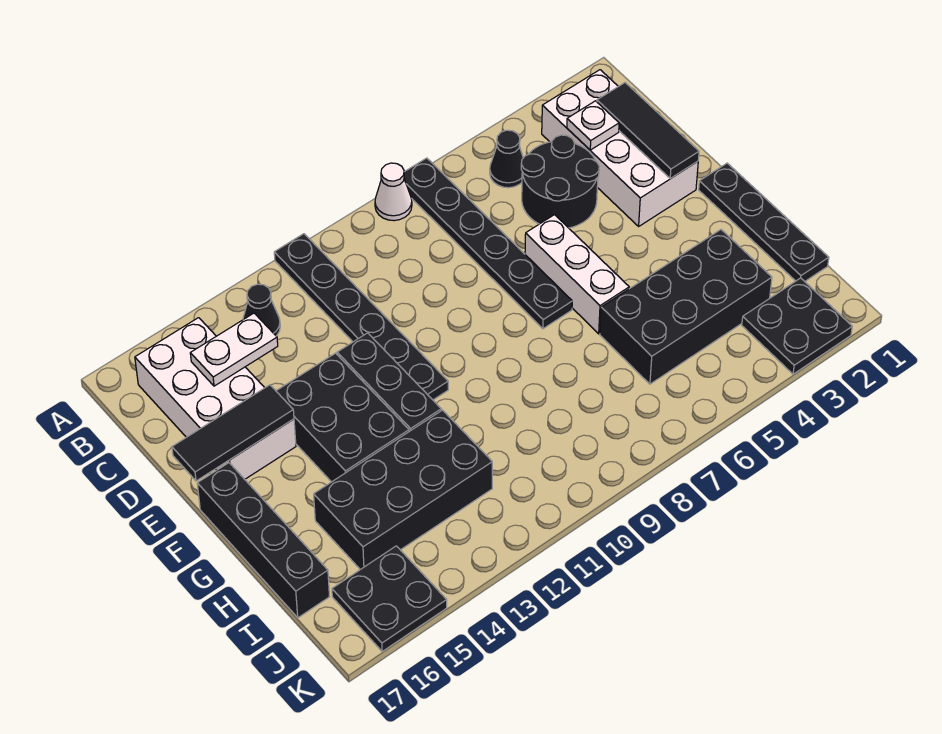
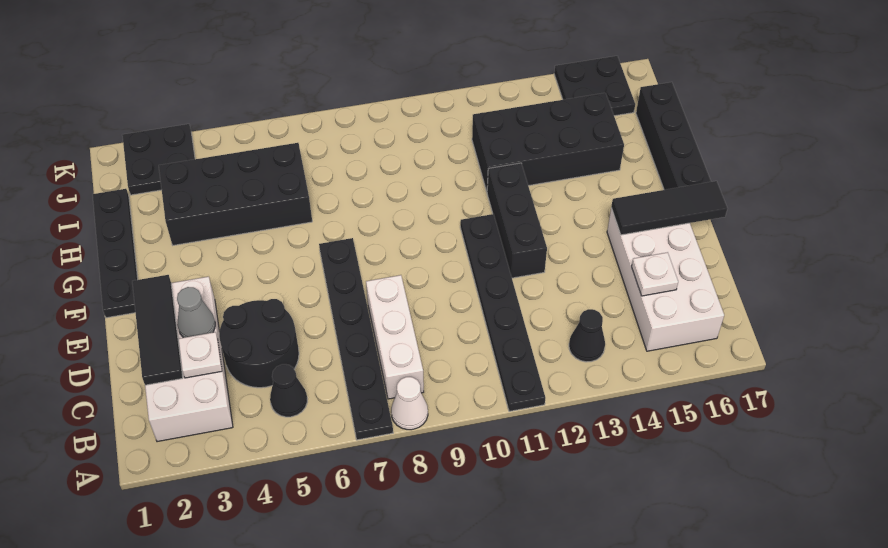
white plate C14:C15 level 2 -> white plate C15 level 2
none -> grey cone D3 level 2
white brick E6:G6 level 1 -> white brick B8:D8 level 1
black brick E13:G14 level 1 -> none

